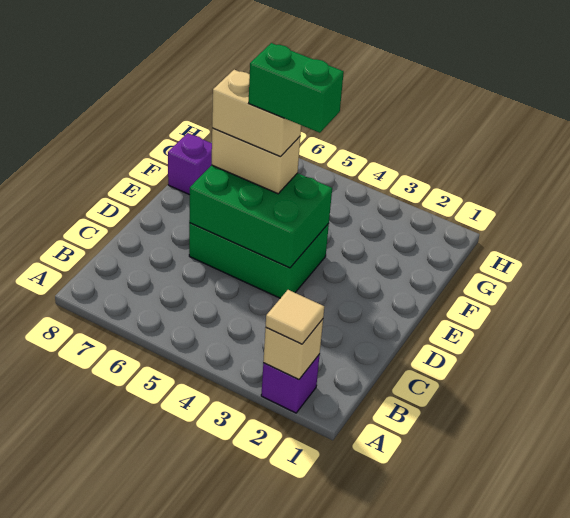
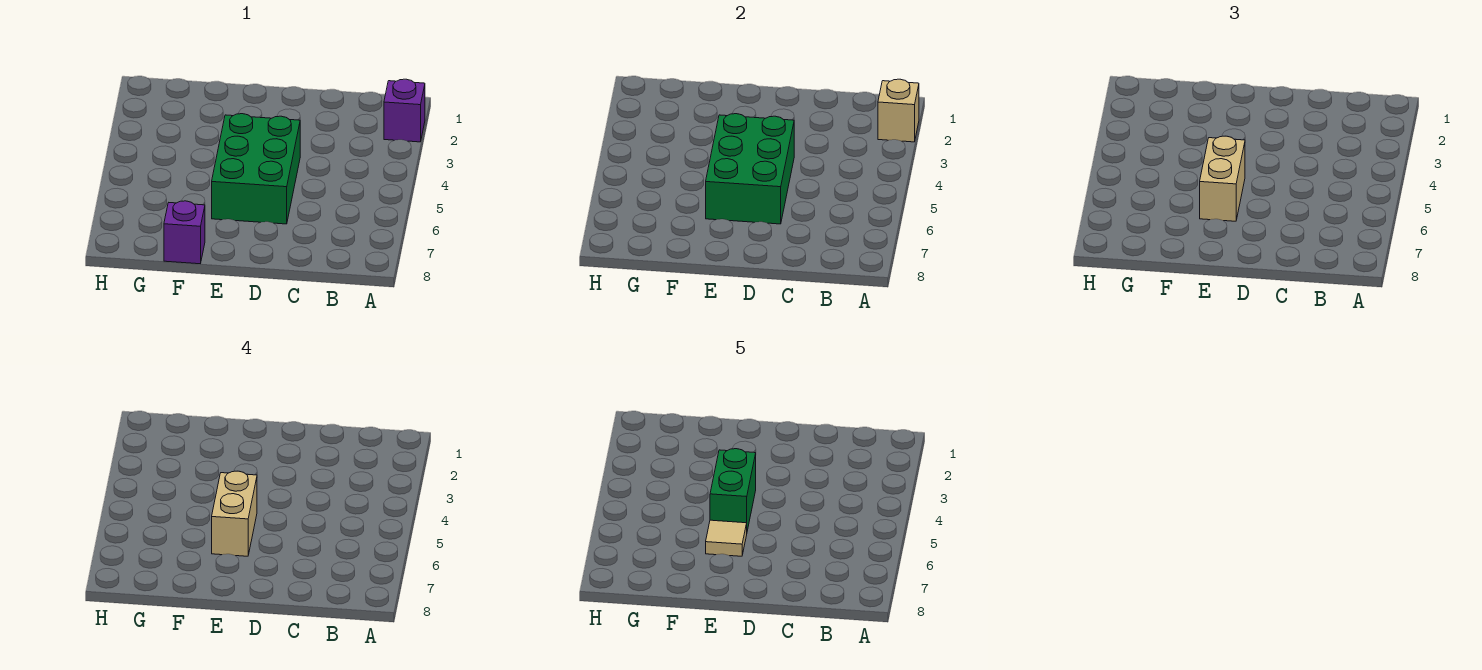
tan tile A2 level 3 -> tan tile E6 level 5

